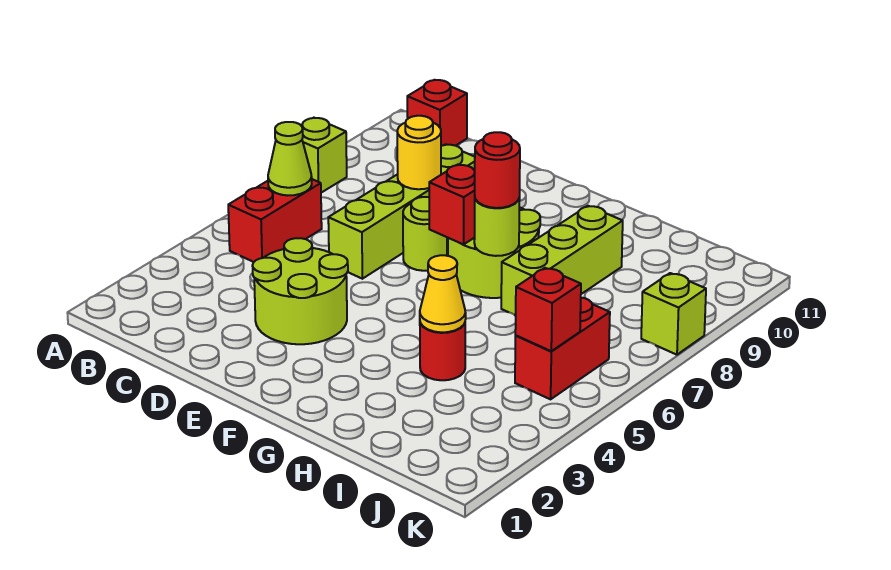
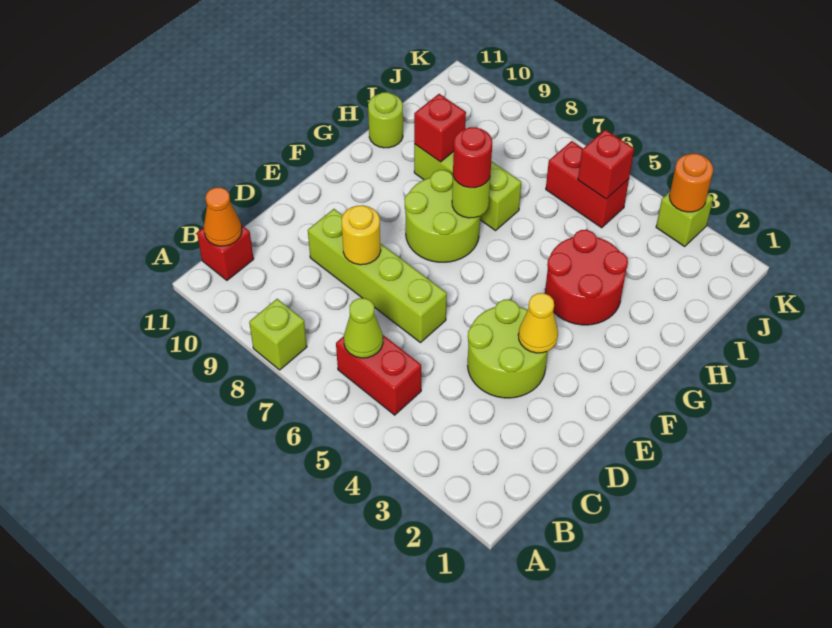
none -> orange cone B11 level 2
lime round brick E7 level 1 -> lime round brick H11 level 1
red brick F7 level 2 -> red brick H9 level 2
red round brick H4 level 1 -> red round brick G3:H4 level 1
yellow cone H4 level 2 -> yellow cone E3 level 2
none -> orange round brick K3 level 2
lime brick K8 level 1 -> lime brick K3 level 1

